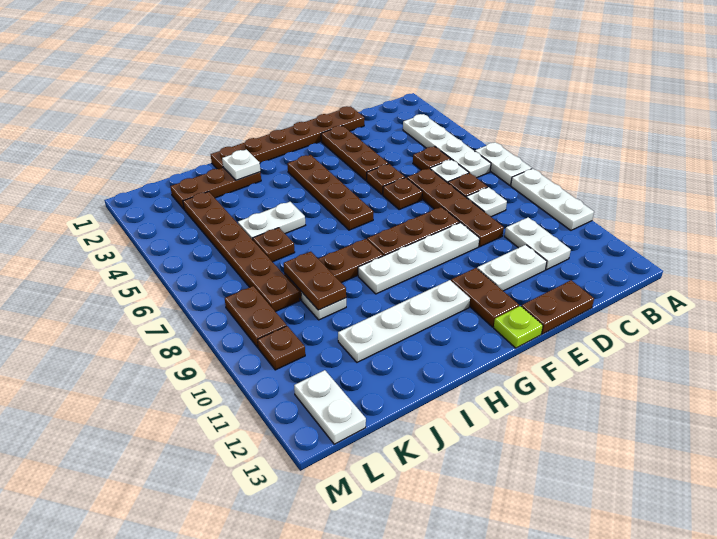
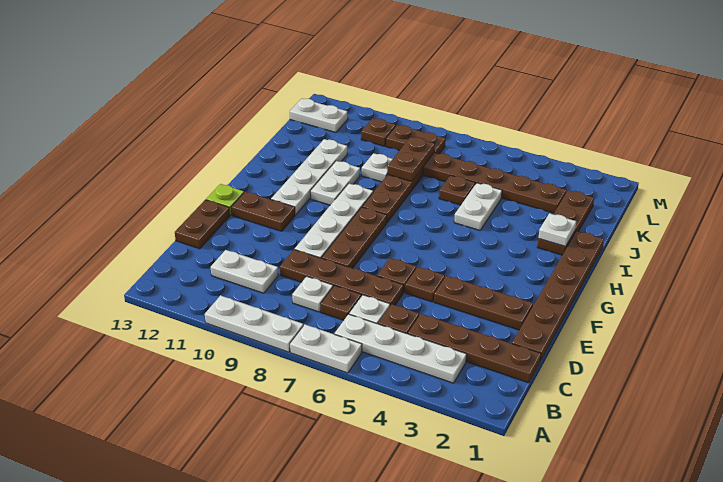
white plate D11:E11 level 1 -> white plate H10:I10 level 1
brown plate G3:G6 level 1 -> brown plate C1:C4 level 1
brown plate J8:J9 level 2 -> brown plate J8:K8 level 2

